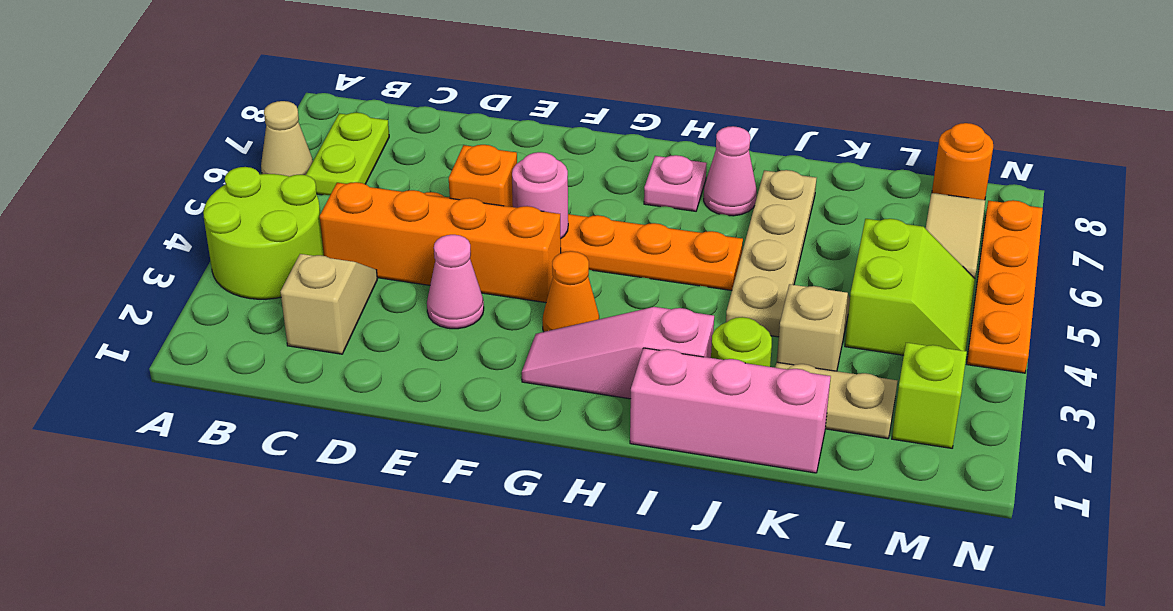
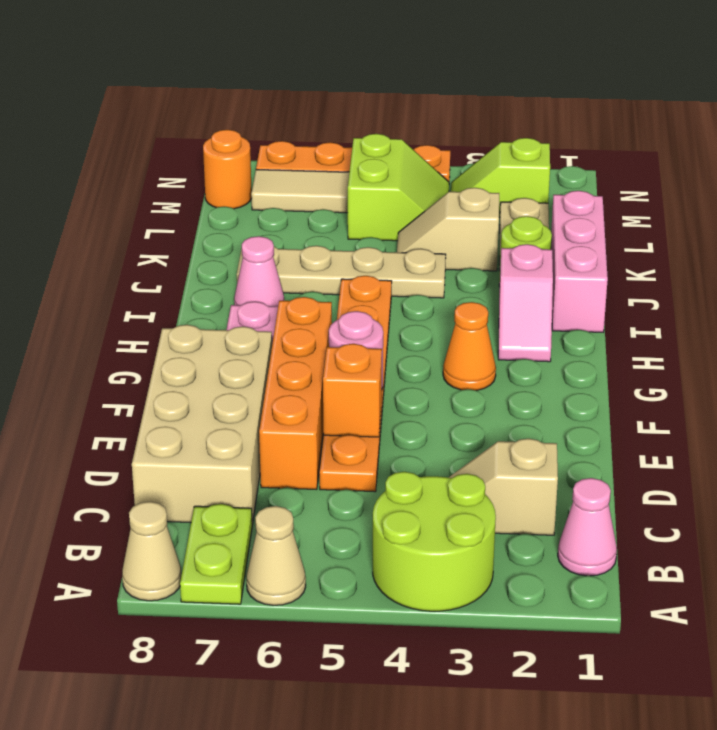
none -> tan cone A8 level 1
lime plate B6:B7 level 1 -> lime plate A7:B7 level 1
orange brick C4:F4 level 1 -> orange brick D6:G6 level 1
none -> tan brick C7:F8 level 1
pink cone E3 level 1 -> pink cone B1 level 1
pink slope G2:I2 level 1 top I -> pink slope H2:I2 level 1 top I
lime slope L4:M5 level 1 top L -> lime slope L4:M5 level 1 top 5

